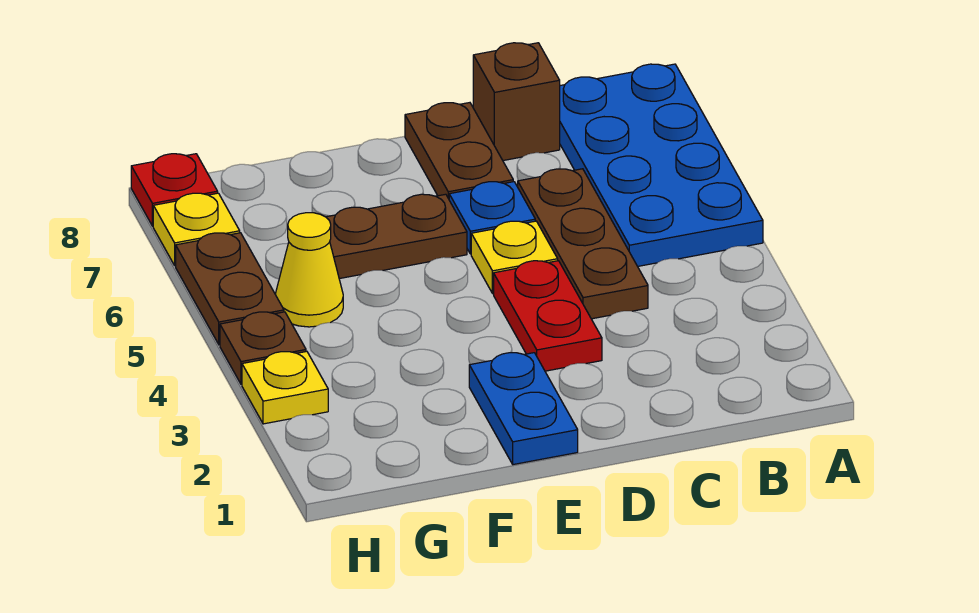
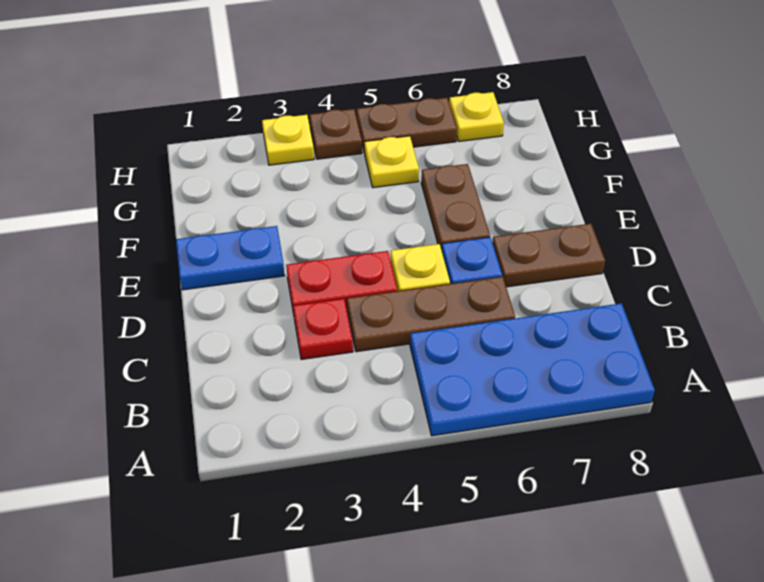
brown brick C8 level 1 -> none
yellow cone G5 level 1 -> yellow plate G5 level 1
red plate H8 level 1 -> red plate C3 level 1

